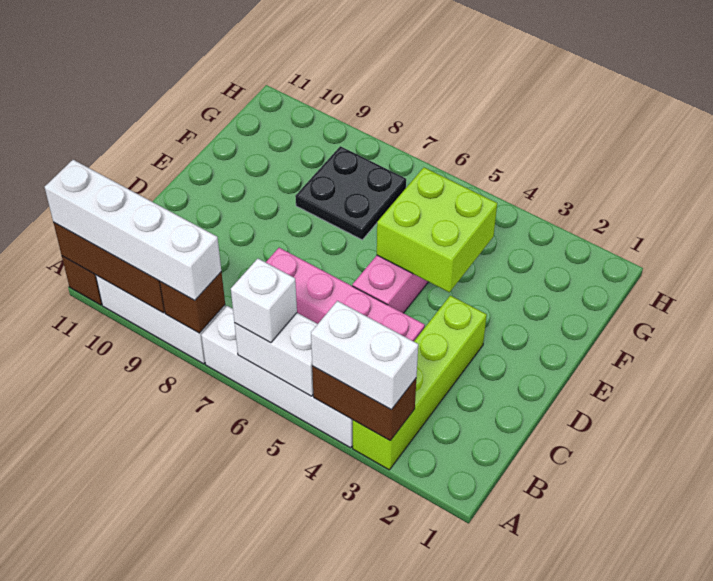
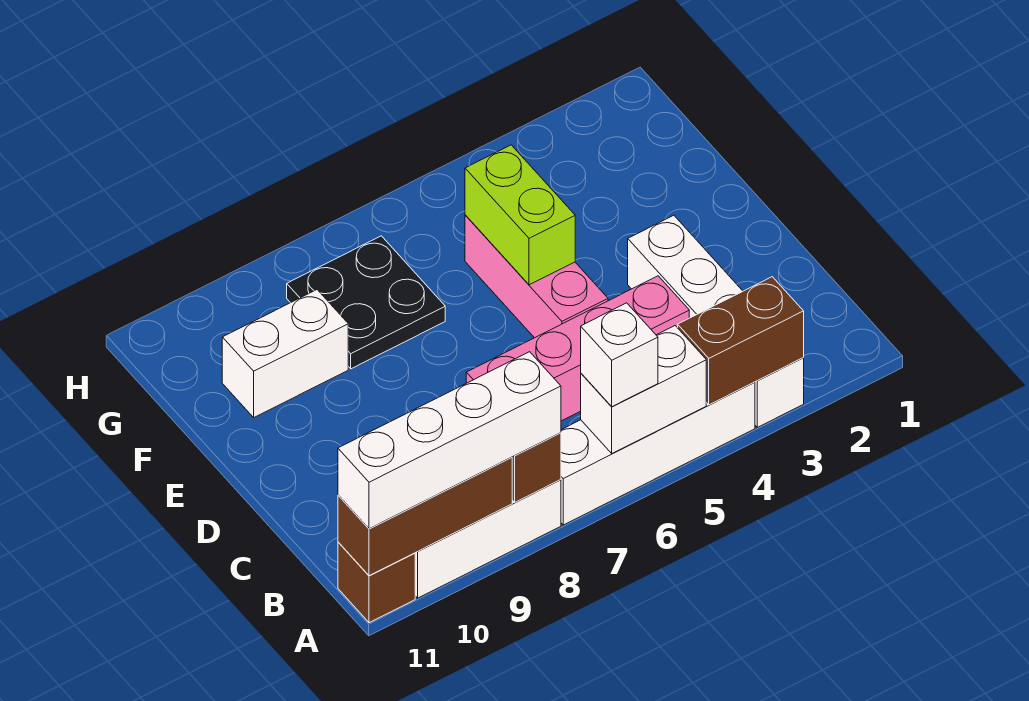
lime brick A3:D3 level 1 -> white brick A3:D3 level 1
white brick A3:A4 level 3 -> white brick F9:F10 level 1
lime brick E4:F5 level 2 -> lime brick E5:F5 level 2

